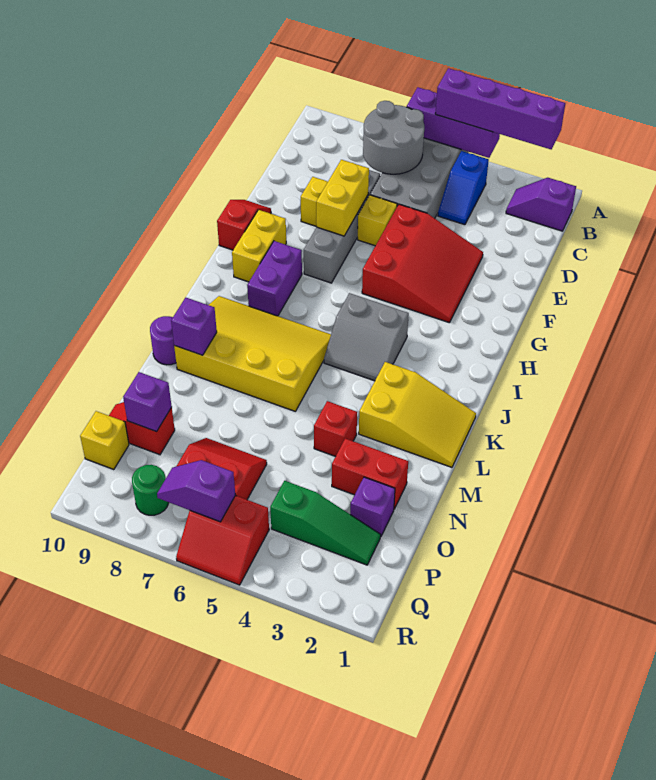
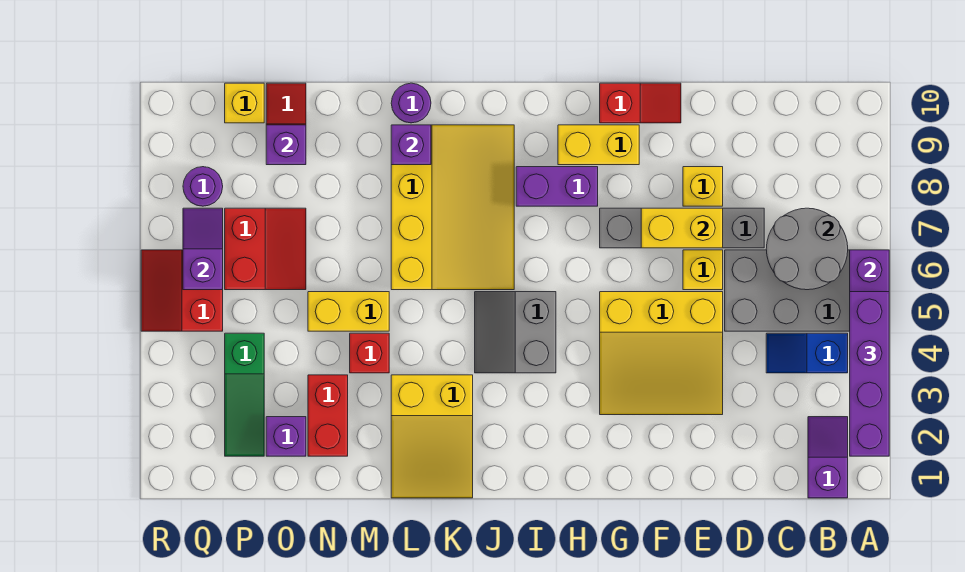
red slope E3:G5 level 1 top 5 -> yellow slope E3:G5 level 1 top 5
none -> yellow brick M5:N5 level 1
green round brick Q8 level 1 -> purple round brick Q8 level 1

